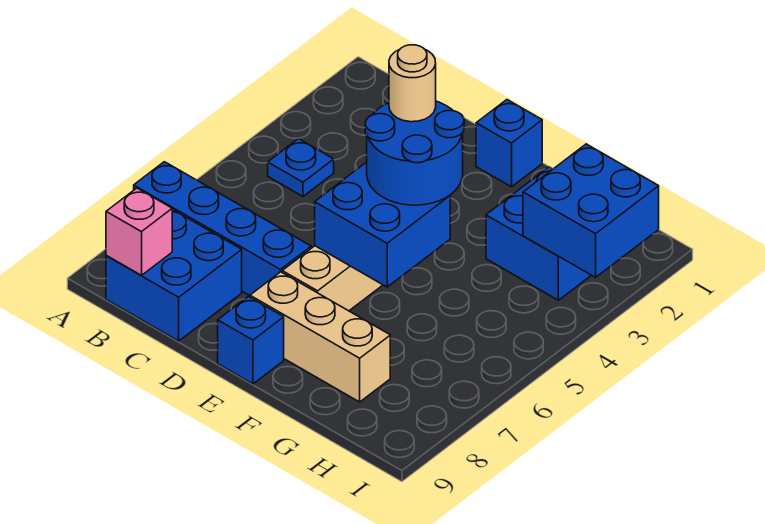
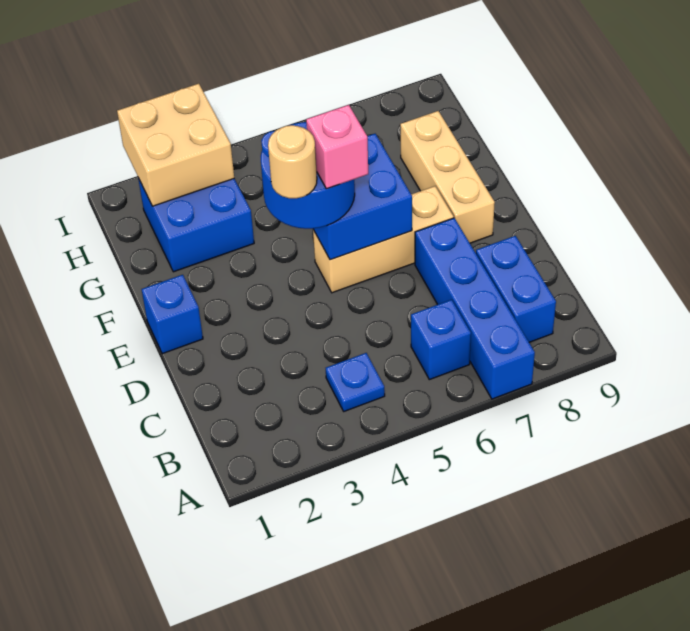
blue brick B8:C9 level 1 -> blue brick B8:C8 level 1
pink brick B9 level 2 -> pink brick E5 level 4
blue brick E9 level 1 -> blue brick B6 level 1
blue brick H2:I3 level 2 -> tan brick H2:I3 level 2

